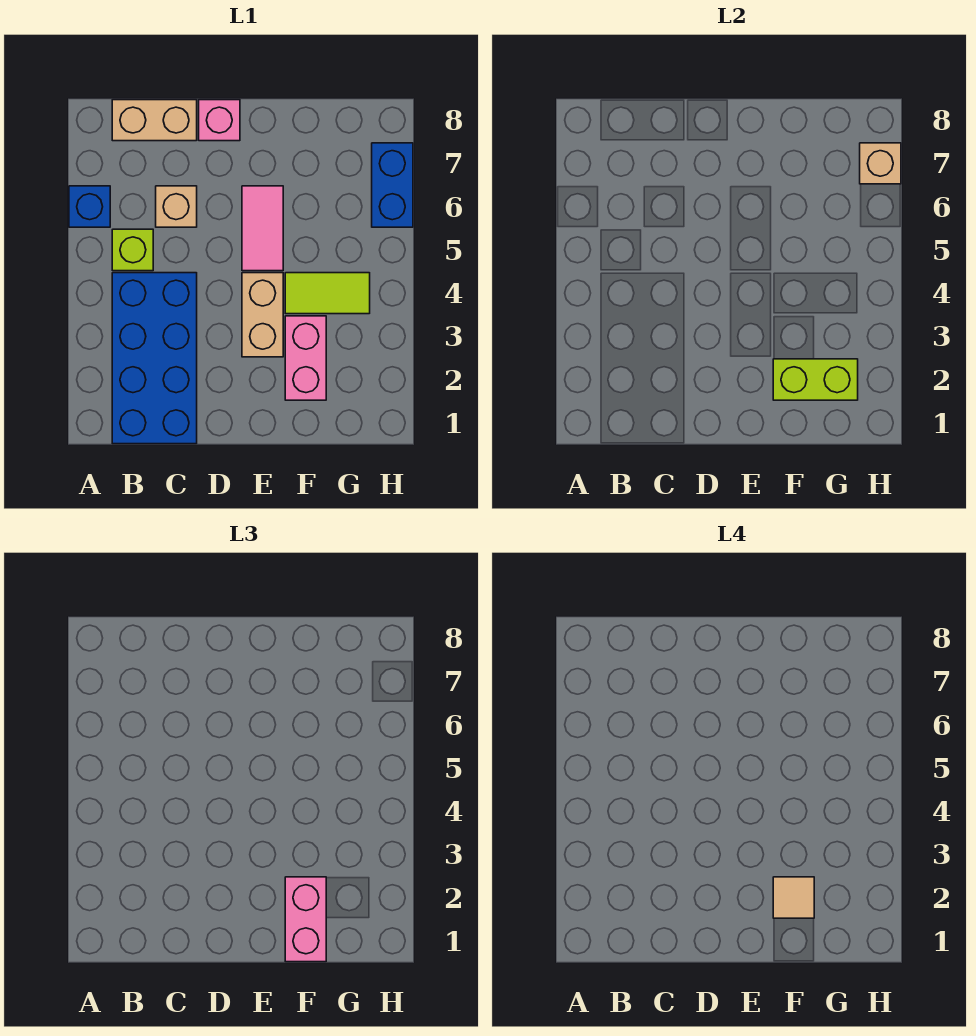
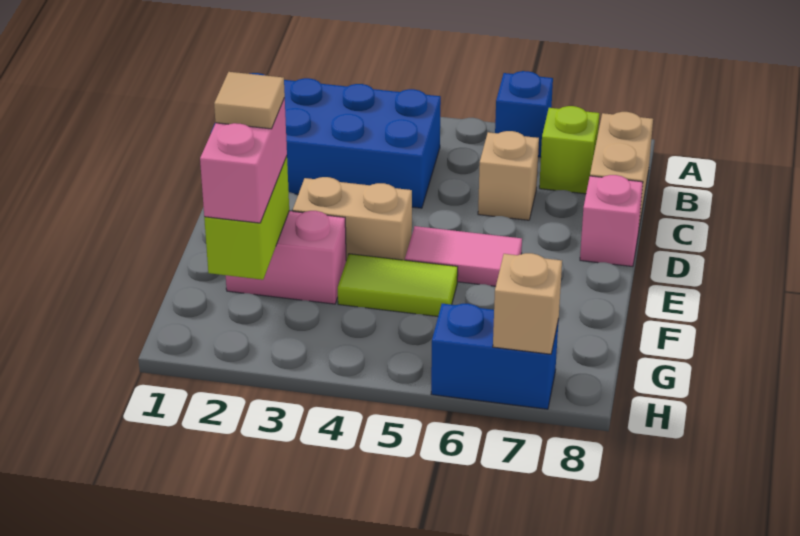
lime brick B5 level 1 -> lime brick B7 level 1
pink brick F1:F2 level 3 -> pink brick F2:G2 level 3
lime tile F4:G4 level 1 -> lime tile F4:F5 level 1

